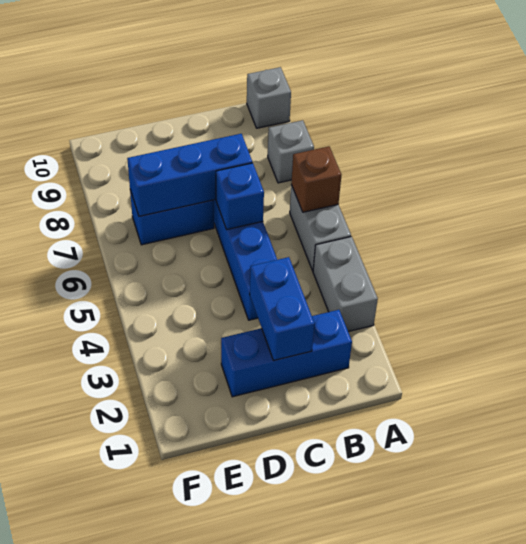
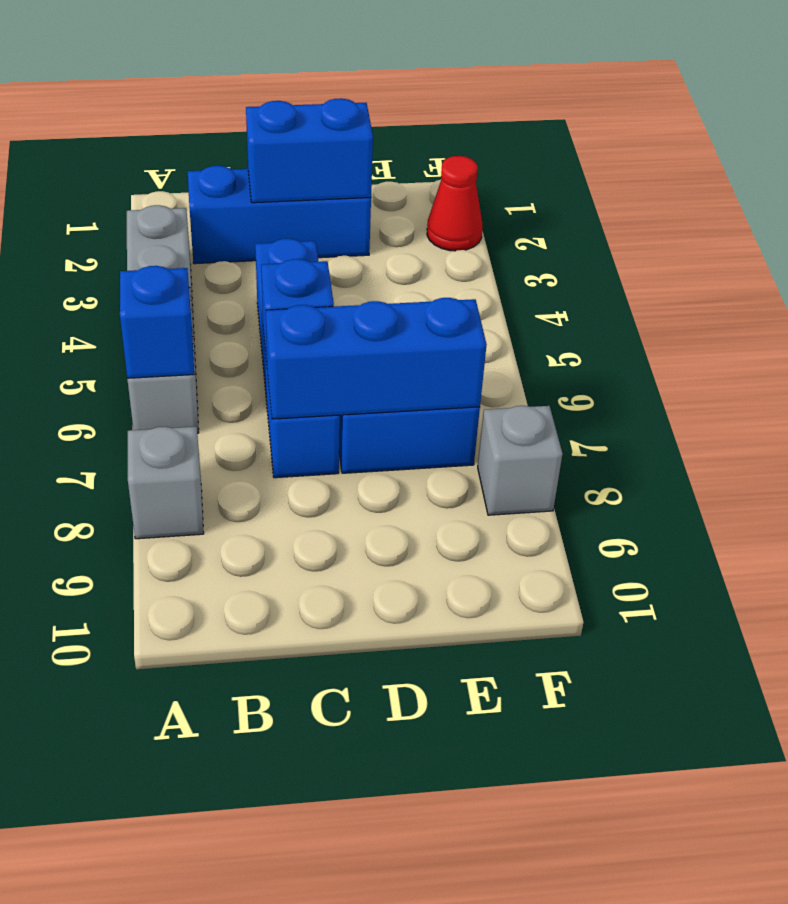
brown brick A6 level 2 -> blue brick A6 level 2
grey brick A10 level 1 -> grey brick F8 level 1
blue brick C2:C3 level 2 -> blue brick C2:D2 level 2
none -> red cone F2 level 1

